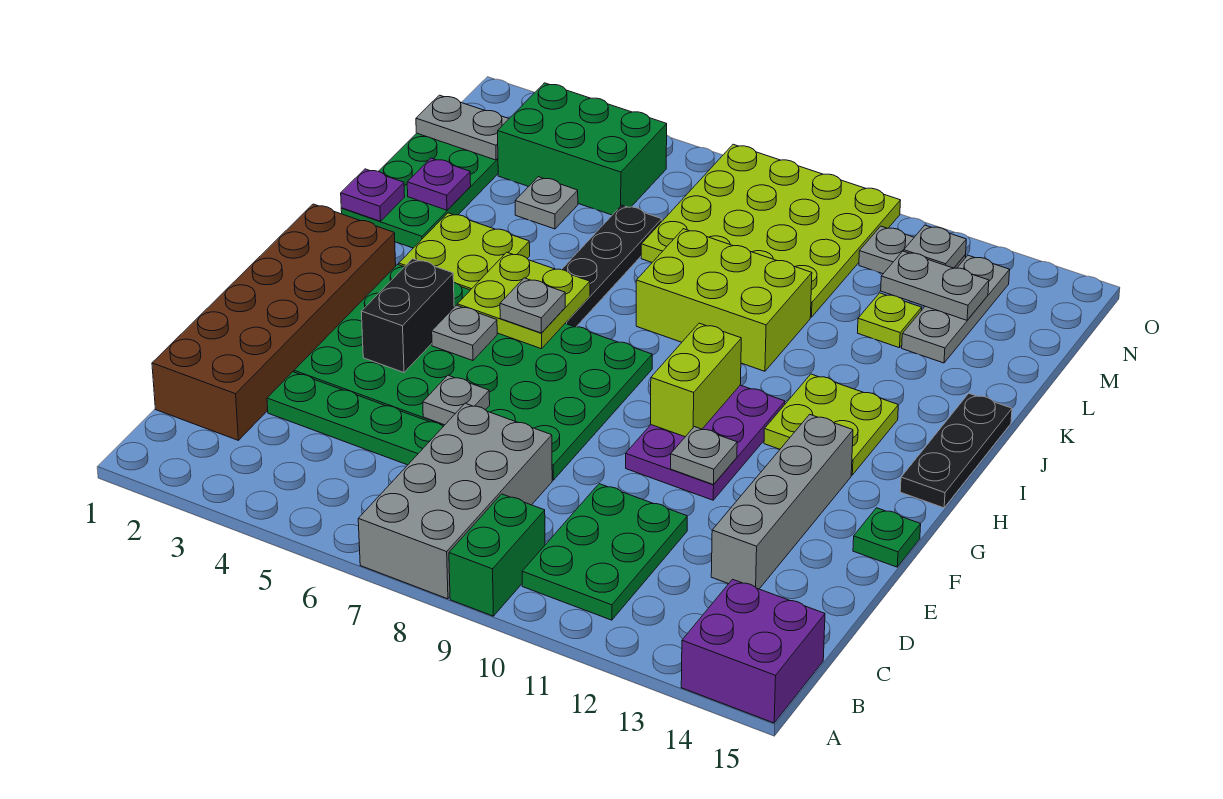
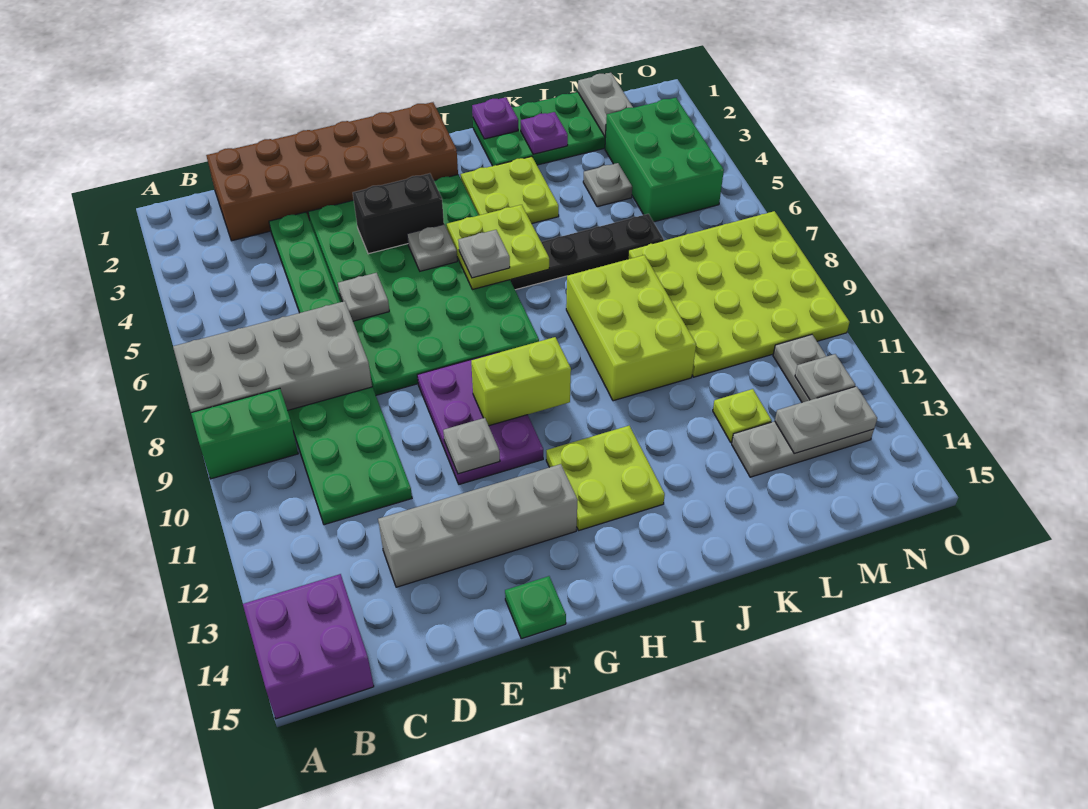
green plate B10:D11 level 1 -> green plate C9:D11 level 1
purple plate F10:H11 level 1 -> purple plate F9:G11 level 1
black plate H15:J15 level 1 -> none
grey plate M12:M13 level 2 -> grey plate M13:N13 level 2

